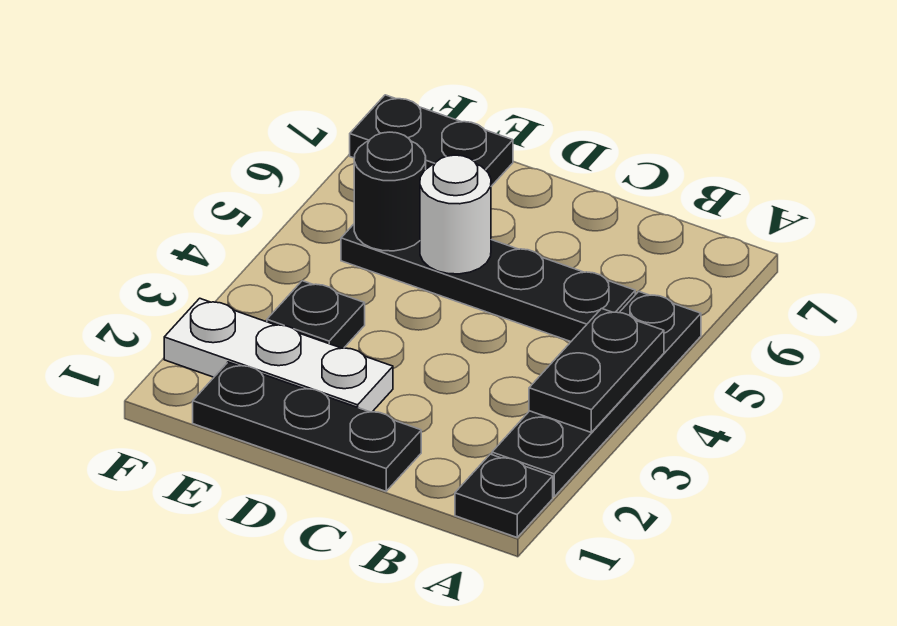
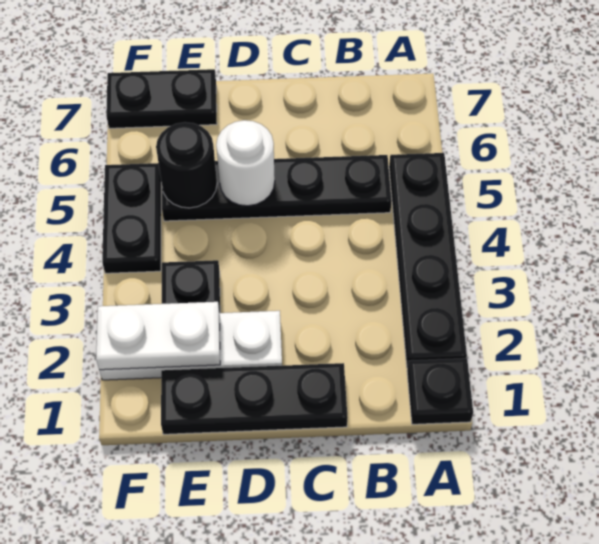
black plate A3:A4 level 2 -> black plate F4:F5 level 1
none -> white plate E2:F2 level 2

